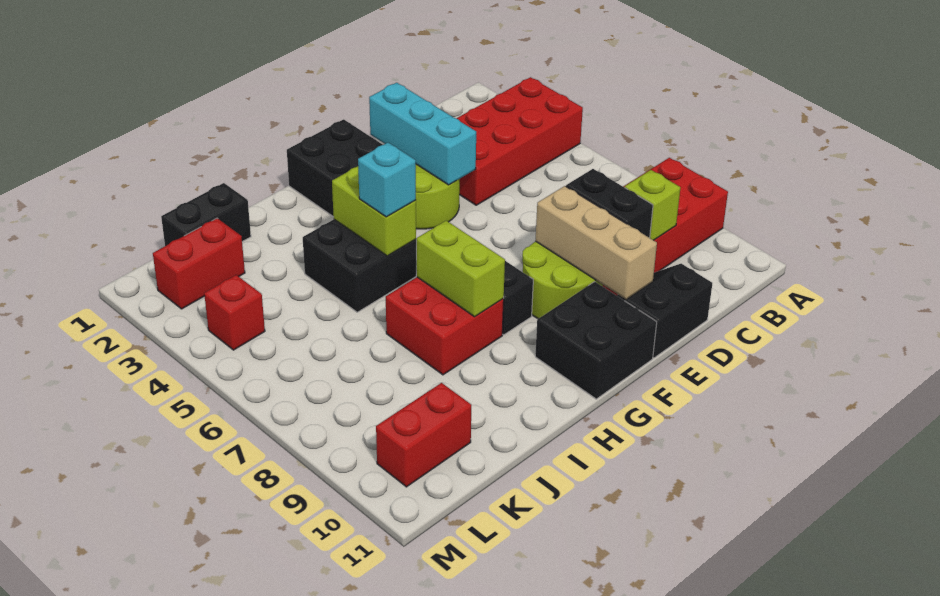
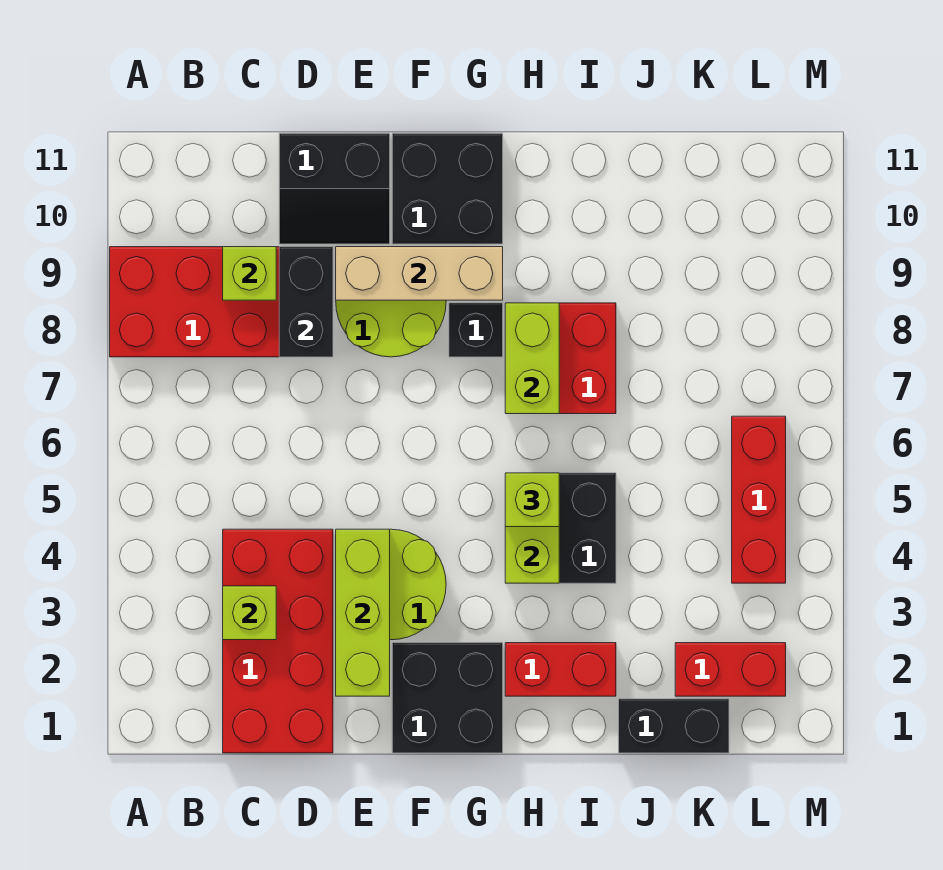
red brick A3:D4 level 1 -> red brick C1:D4 level 1
none -> lime brick C3 level 2
cyan brick E2:E4 level 2 -> lime brick E2:E4 level 2
tan brick E8:E10 level 2 -> tan brick E9:G9 level 2
cyan brick H5 level 3 -> lime brick H5 level 3
red brick K10:L10 level 1 -> red brick H2:I2 level 1
red brick L4 level 1 -> red brick L4:L6 level 1

